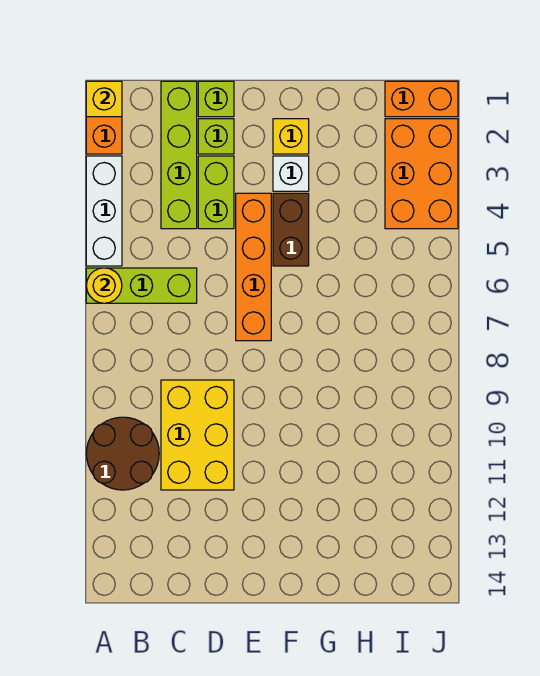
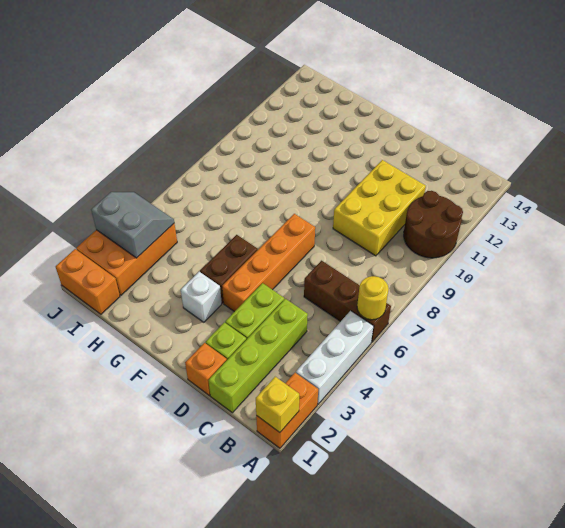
lime brick A6:C6 level 1 -> brown brick A6:C6 level 1
lime brick D1 level 1 -> orange brick D1 level 1
yellow brick F2 level 1 -> none
none -> grey slope I3:J4 level 2 top 3

